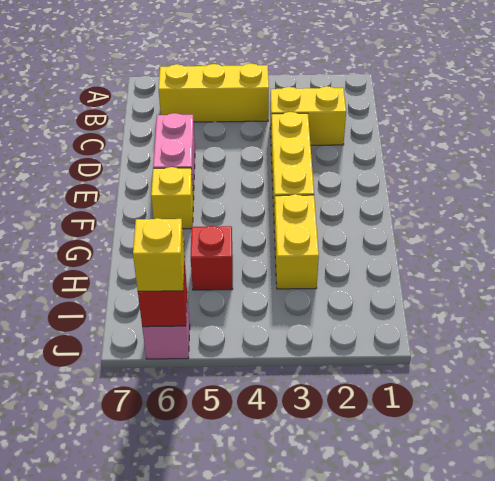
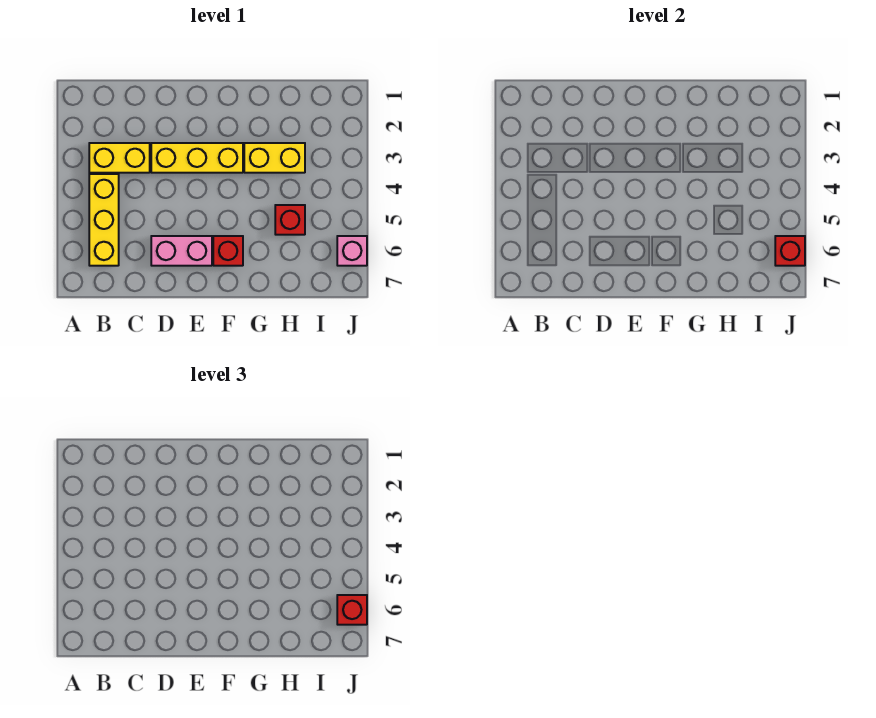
yellow brick C2:C3 level 1 -> yellow brick B3:C3 level 1
yellow brick F6 level 1 -> red brick F6 level 1
yellow brick J6 level 3 -> red brick J6 level 3

